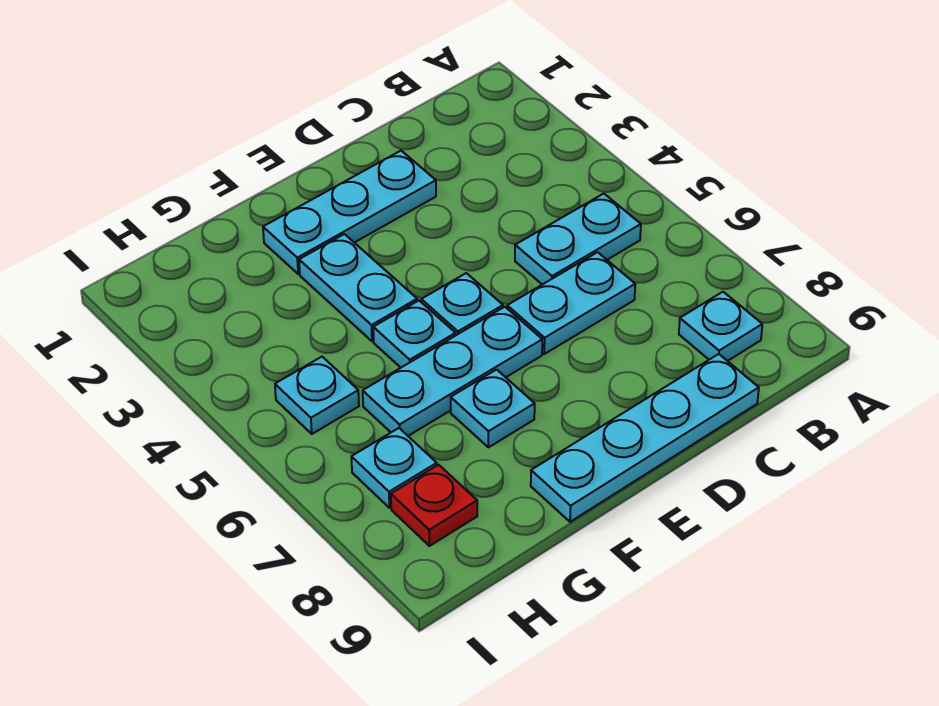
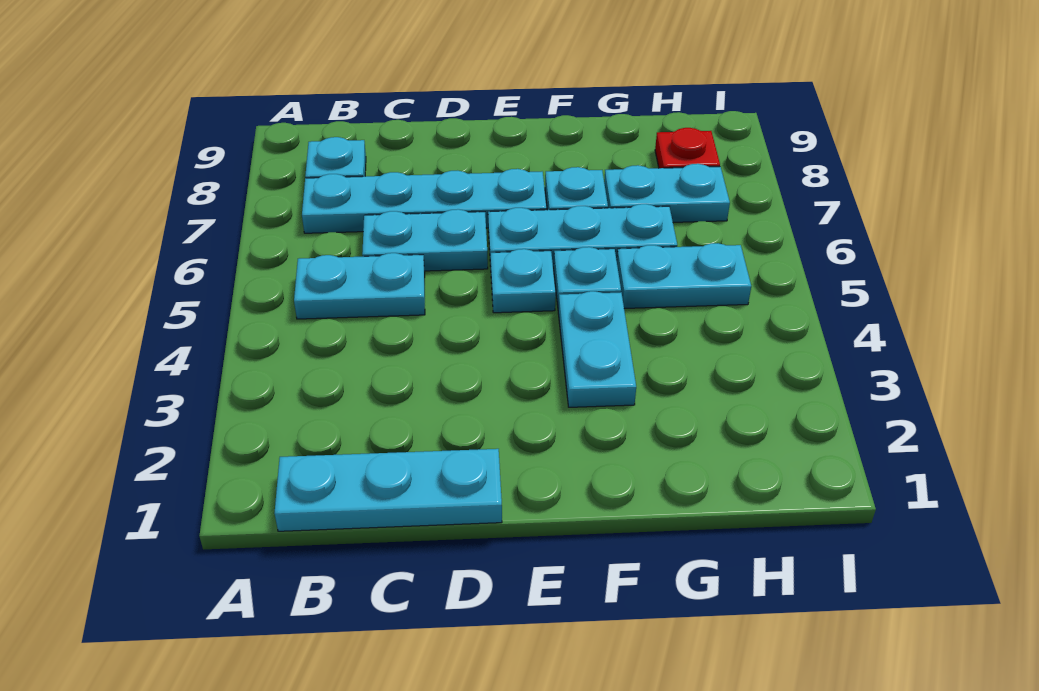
cyan plate C9:F9 level 1 -> cyan plate B7:E7 level 1
cyan plate D2:F2 level 1 -> cyan plate B1:D1 level 1
cyan plate H5 level 1 -> cyan plate G5:H5 level 1
cyan plate H7 level 1 -> cyan plate G7:H7 level 1

